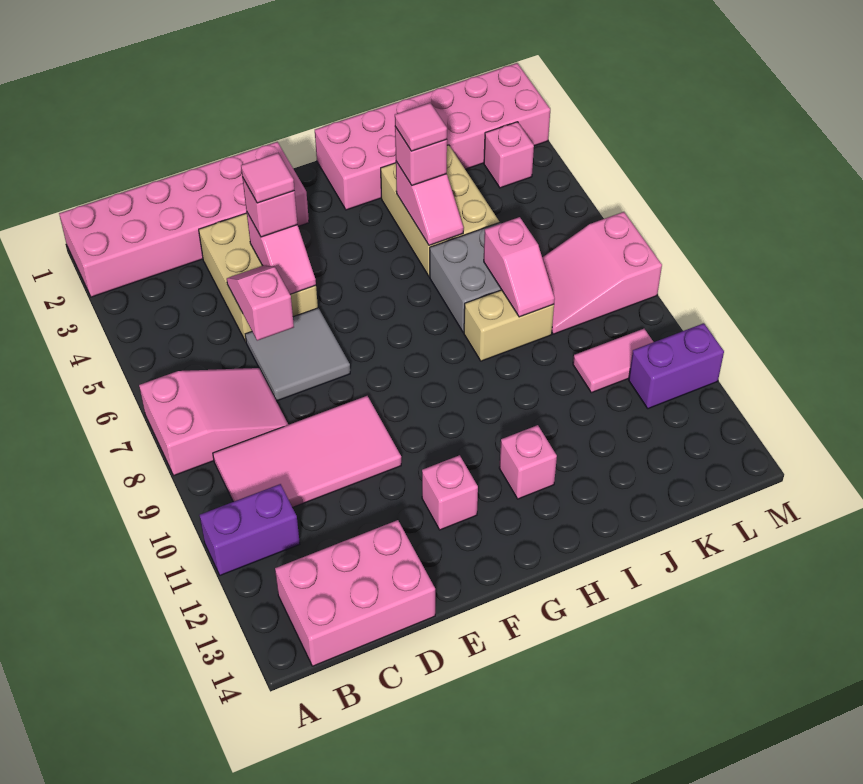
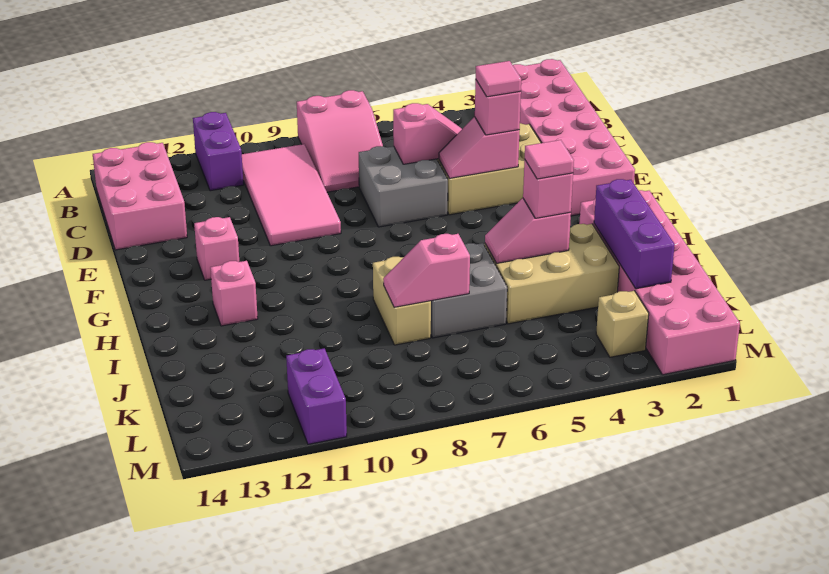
grey tile D6:E7 level 1 -> grey brick D6:E7 level 1
none -> purple brick I2:K2 level 2
pink slope K7:M8 level 1 top M -> none
pink tile K10:L10 level 1 -> none
pink brick L3 level 1 -> tan brick L3 level 1

